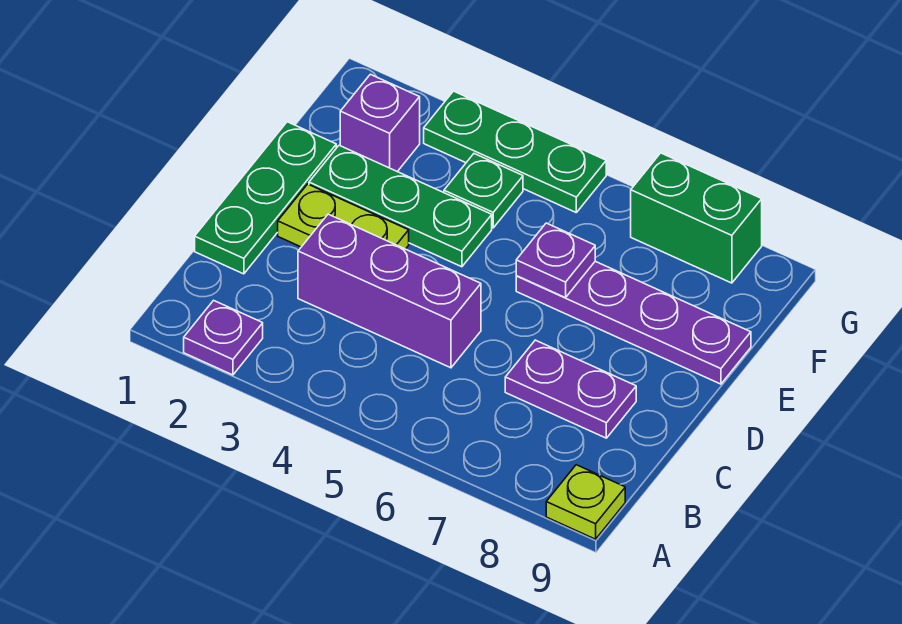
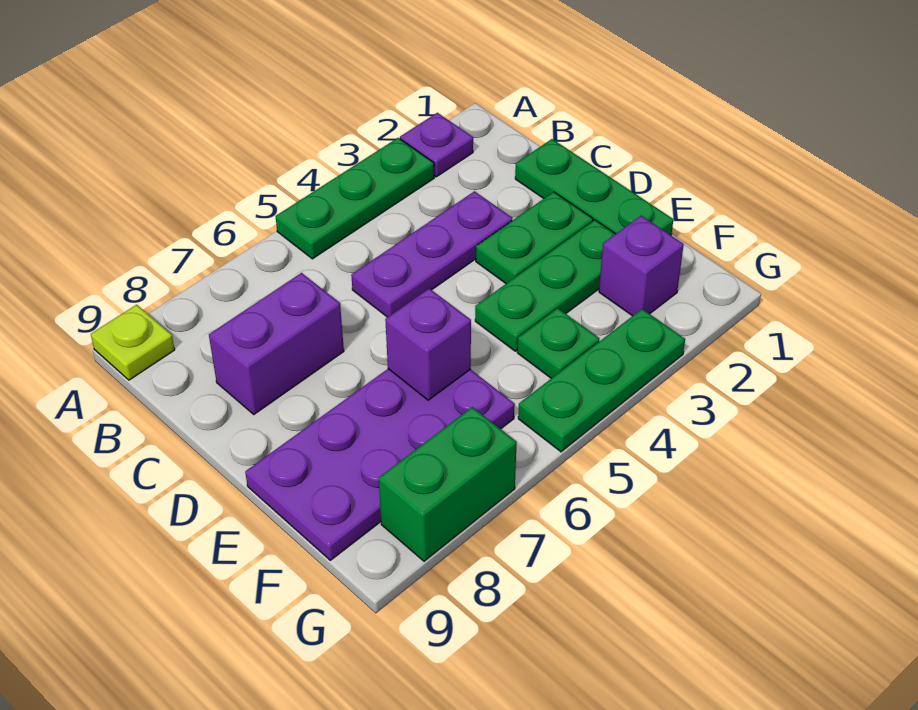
none -> green plate A3:A5 level 1
purple brick C3:C5 level 1 -> purple plate C3:C5 level 1
purple plate C7:C8 level 1 -> purple brick C7:C8 level 1
lime plate D2:D3 level 1 -> green plate D2:D3 level 1
purple plate E6:E9 level 1 -> purple plate E6:F9 level 1
purple plate E6 level 2 -> purple brick E6 level 2

